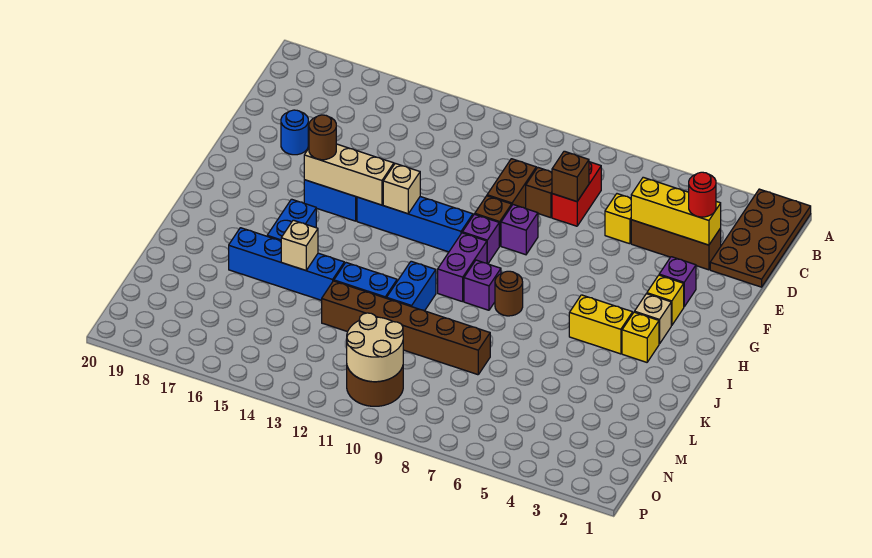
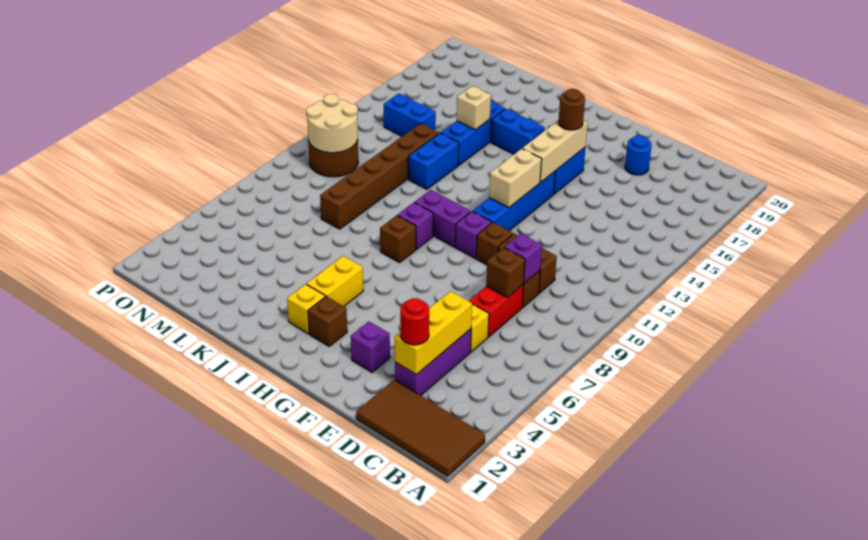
brown plate A1:D2 level 1 -> brown tile A1:D2 level 1
red brick C8:D8 level 1 -> red brick D7:D8 level 1
brown brick D3:D5 level 1 -> purple brick D3:D5 level 1
purple brick F9 level 1 -> purple brick D9 level 2
yellow brick G3 level 1 -> none
tan brick G13 level 2 -> tan brick G12:G13 level 2
tan brick H3 level 1 -> brown brick H3 level 1
brown round brick I8 level 1 -> brown brick I8 level 1
blue brick J11:K11 level 1 -> blue brick M14:N14 level 1
blue brick K14:K17 level 1 -> blue brick K14:K16 level 1

